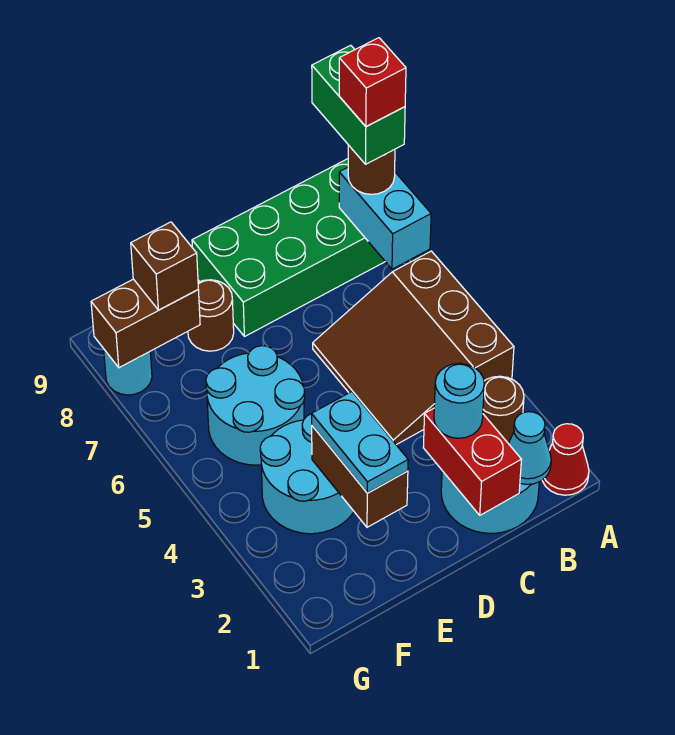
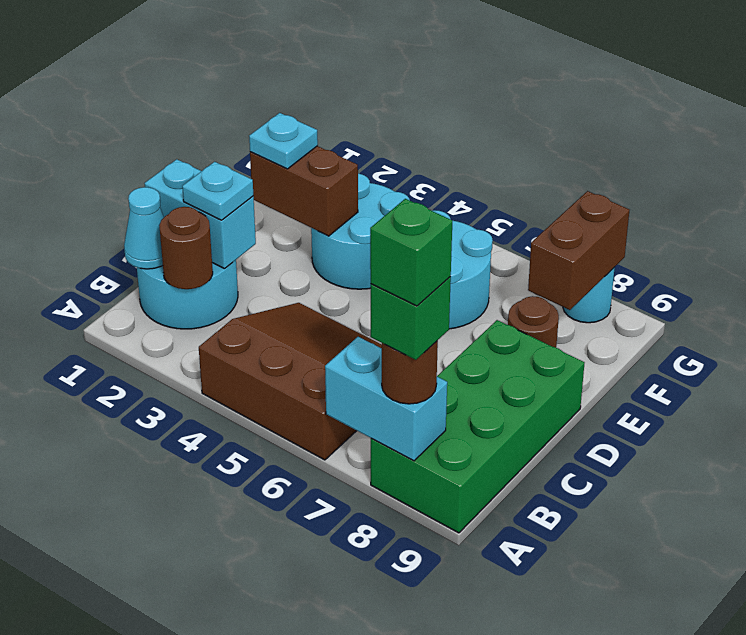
red cone A1 level 1 -> none
green brick A8:A9 level 4 -> green brick A8 level 4
red brick A8 level 5 -> green brick A8 level 5
red brick C1:C2 level 2 -> cyan brick C1:C2 level 2
cyan round brick C2 level 3 -> cyan plate C2 level 3
cyan plate E2:E3 level 3 -> cyan plate E2 level 3
brown brick F8 level 3 -> none

